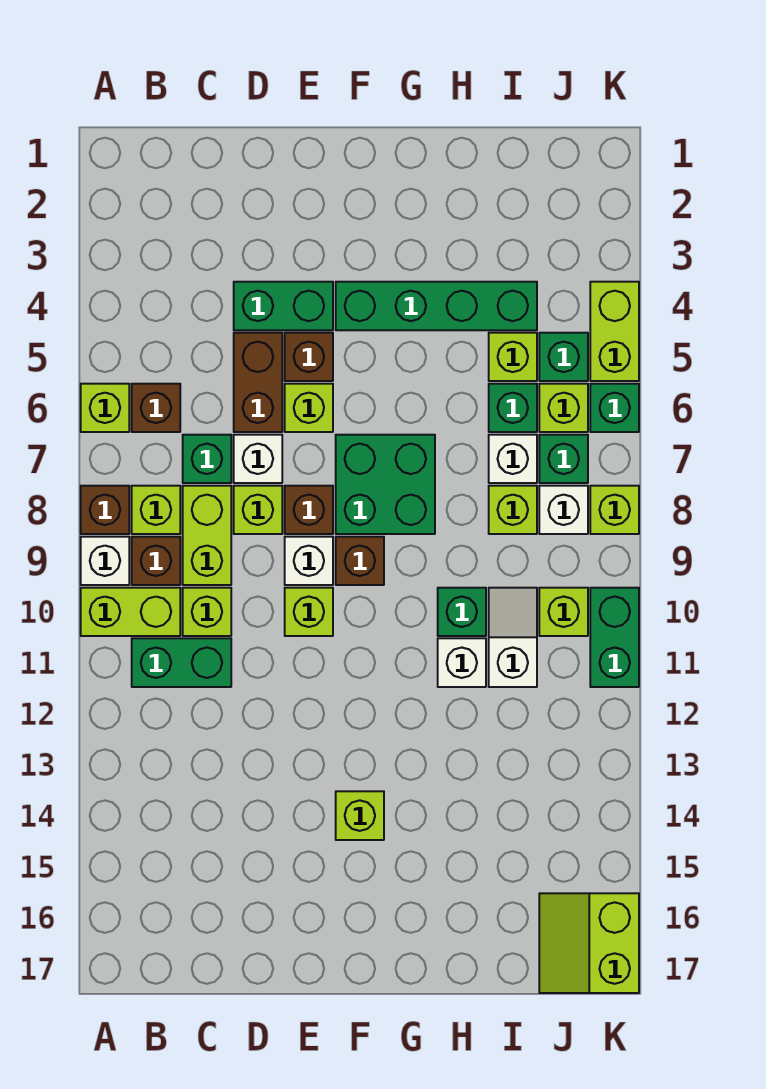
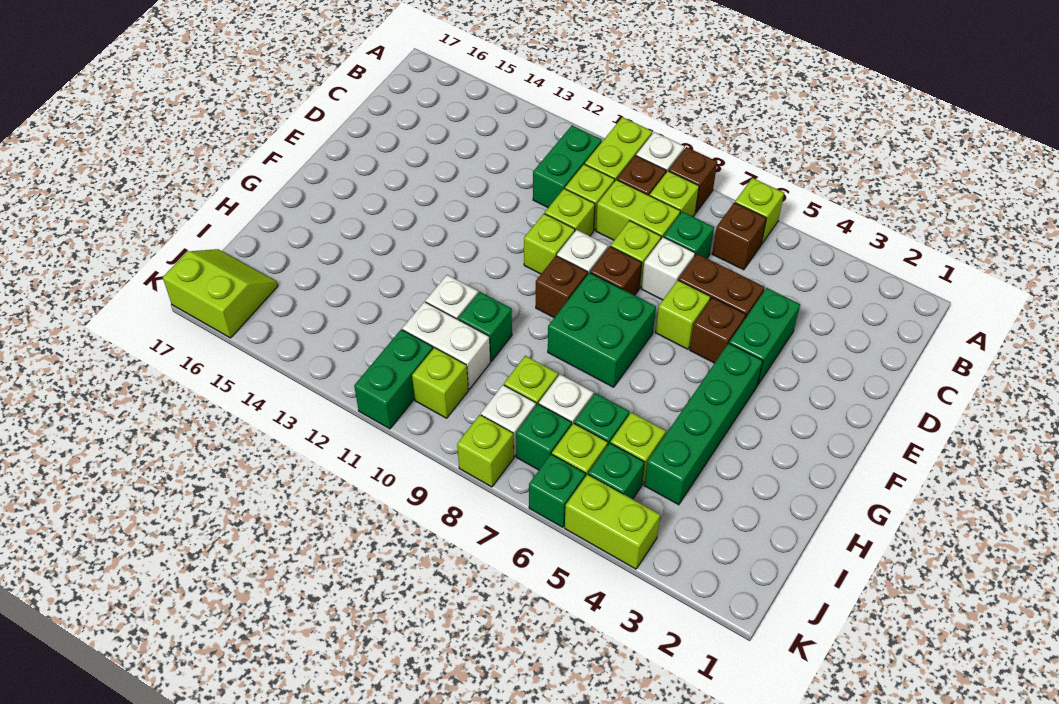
lime brick F14 level 1 -> lime brick D10 level 1
white slope I10:I11 level 1 top 11 -> white brick I10:I11 level 1
green brick K10:K11 level 1 -> green brick J11:K11 level 1

